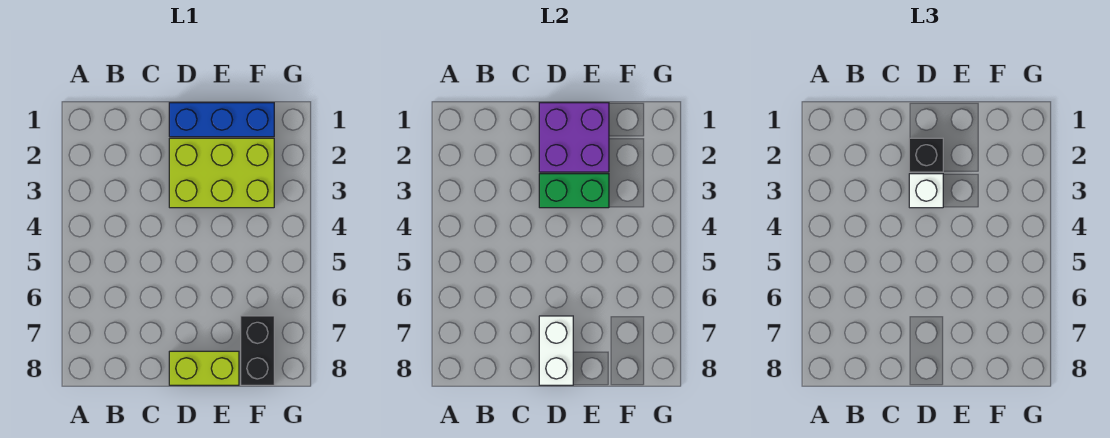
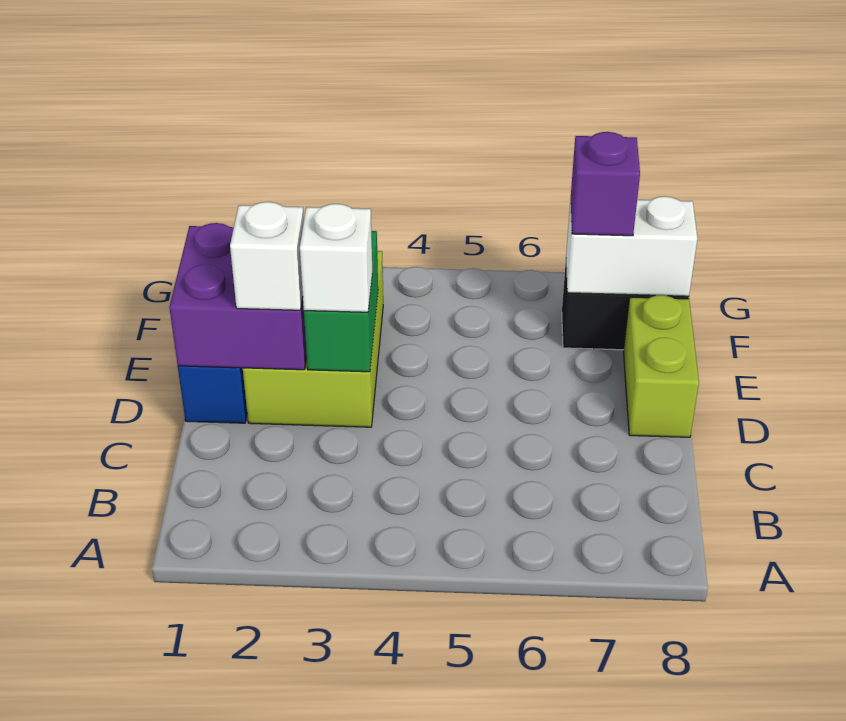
black brick D2 level 3 -> white brick D2 level 3
white brick D7:D8 level 2 -> white brick F7:F8 level 2
none -> purple brick F7 level 3

